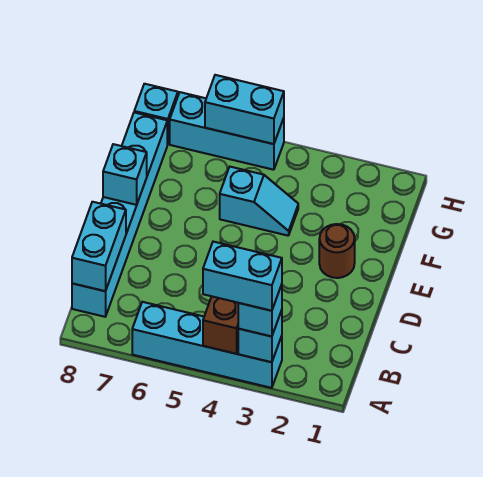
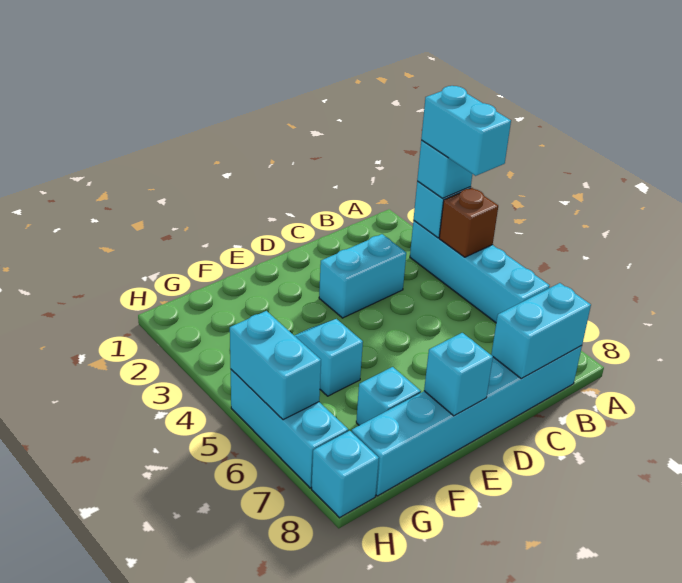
none -> cyan brick C3:D3 level 1
brown round brick E2 level 1 -> none
none -> cyan brick F7 level 1

